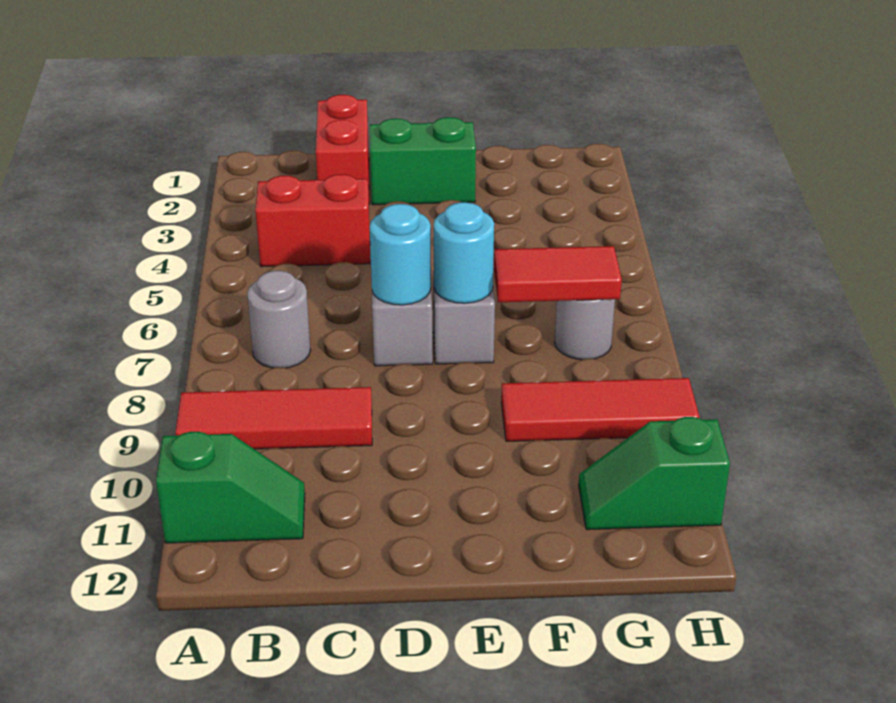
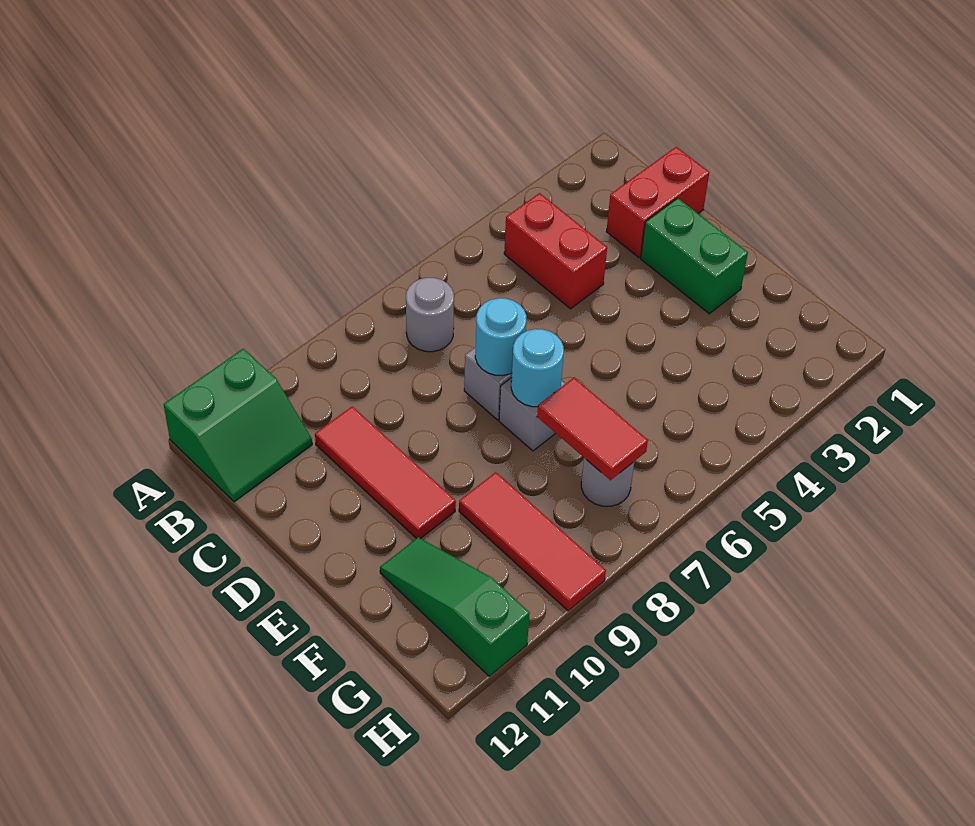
red tile A9:C9 level 1 -> red tile C10:E10 level 1
green slope A11:B11 level 1 top A -> green slope A11:B12 level 1 top A
green slope G11:H11 level 1 top H -> green slope F11:H11 level 1 top H

